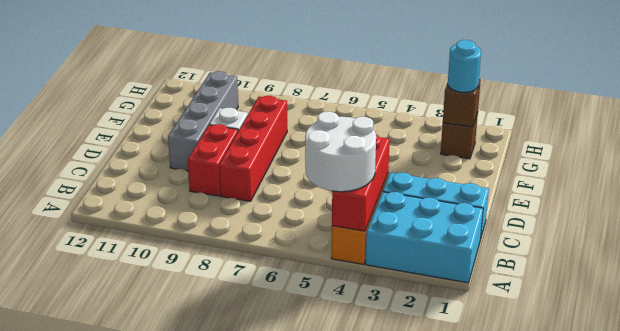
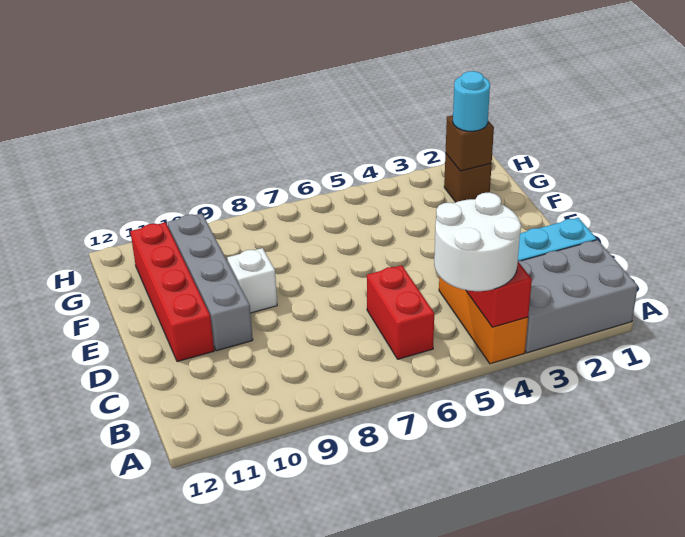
cyan brick A1:B3 level 1 -> grey brick A1:B3 level 1
red brick C8:F8 level 1 -> red brick D11:G11 level 1
red brick C9:D9 level 1 -> red brick B6:C6 level 1

